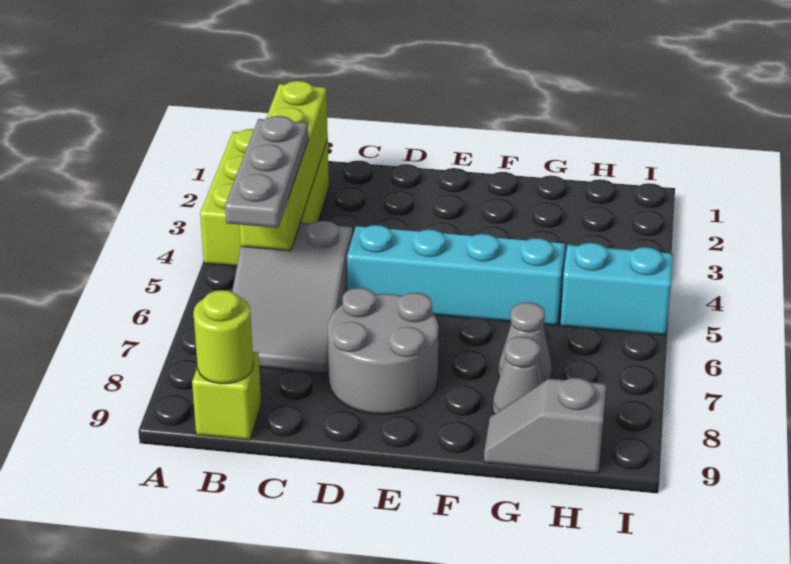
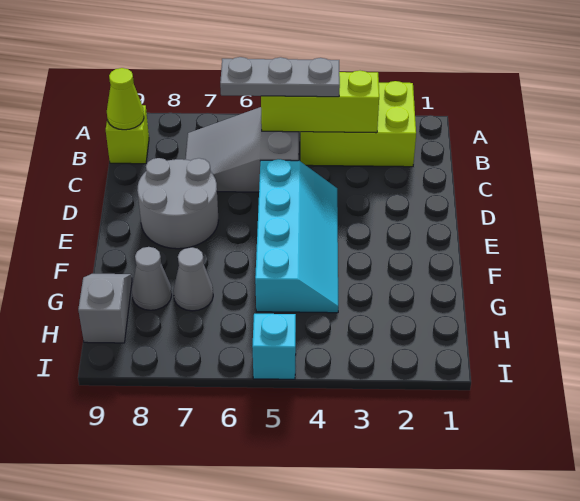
lime brick B2:B5 level 2 -> lime brick B3:B5 level 2
lime round brick B9 level 2 -> lime cone B9 level 2
cyan brick H5:I5 level 1 -> cyan brick I5 level 1

